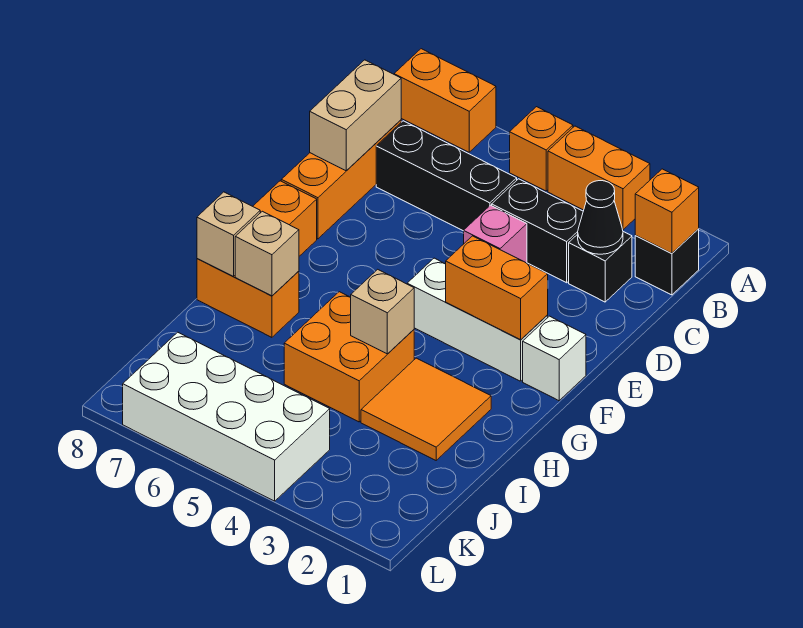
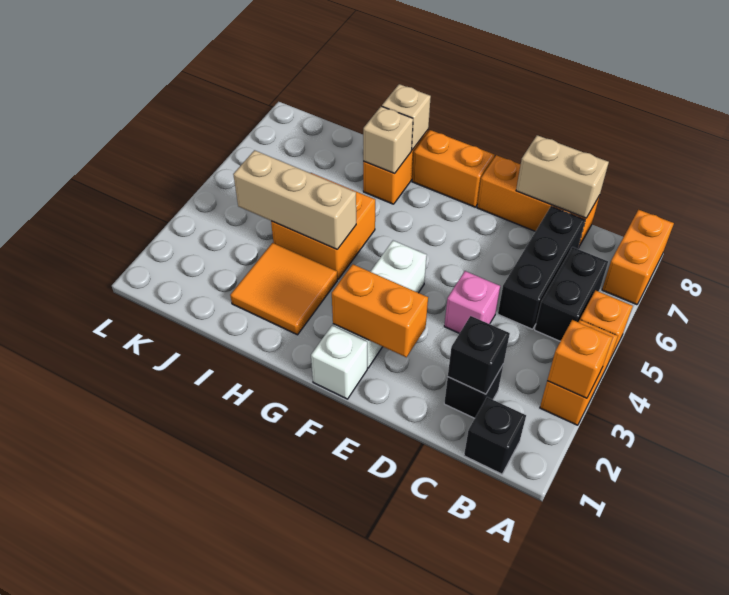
orange brick B1 level 2 -> orange brick A3 level 2
black cone C2 level 2 -> black brick C2 level 2
black brick C3:C4 level 1 -> black brick B5:B6 level 1
orange brick F2:F3 level 2 -> orange brick E2:F2 level 2
tan brick H4 level 2 -> tan brick H4:J4 level 2
white brick K4:L7 level 1 -> none

